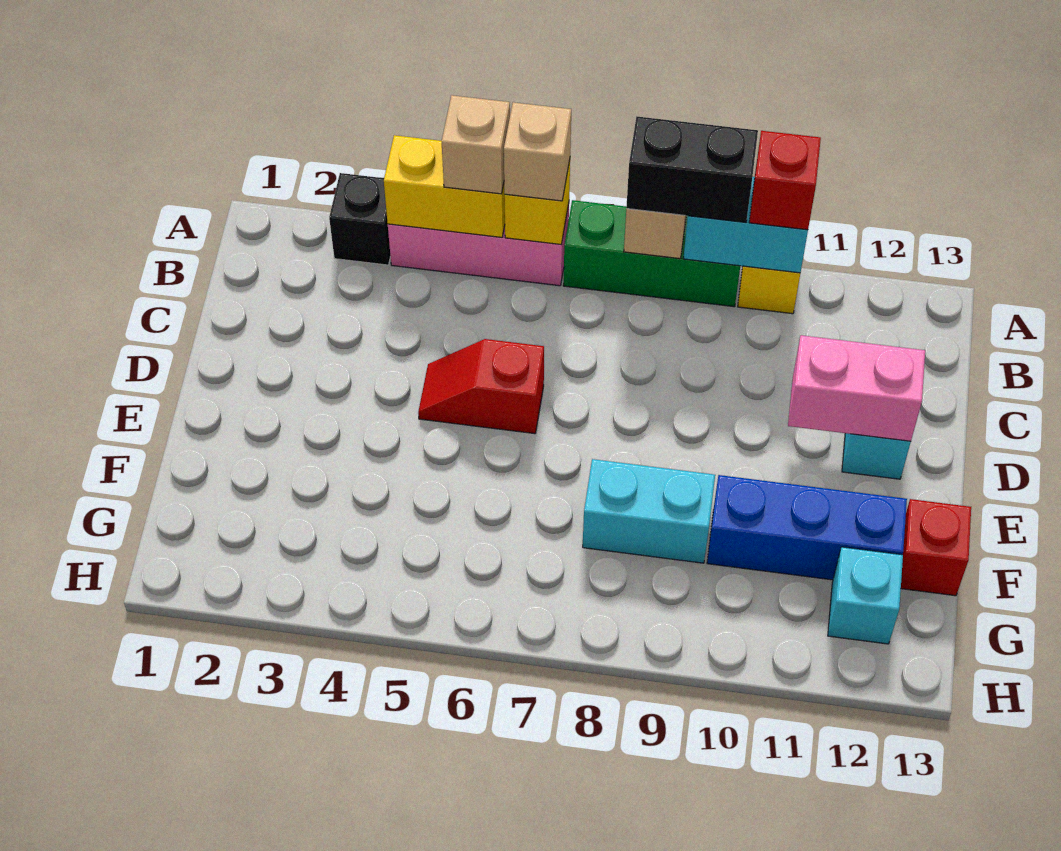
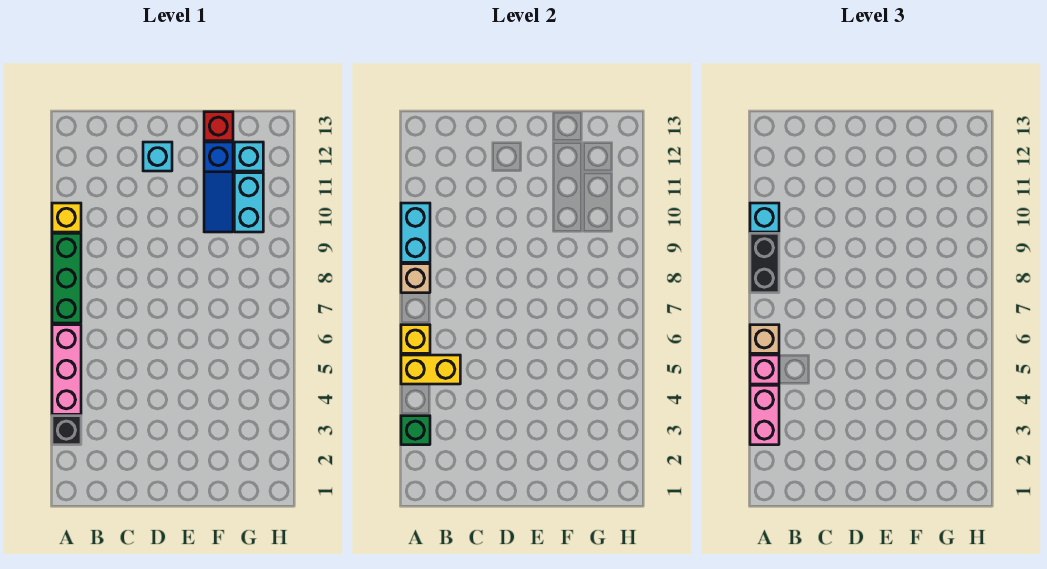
none -> green brick A3 level 2
yellow brick A4:A5 level 2 -> yellow brick A5:B5 level 2
tan brick A5 level 3 -> pink brick A5 level 3
red brick A10 level 3 -> cyan brick A10 level 3
red slope D5:D6 level 1 top 6 -> none
pink brick D11:D12 level 2 -> pink brick A3:A4 level 3
cyan brick F8:F9 level 1 -> cyan brick G10:G11 level 1
blue brick F10:F12 level 1 -> blue slope F10:F12 level 1 top 12

